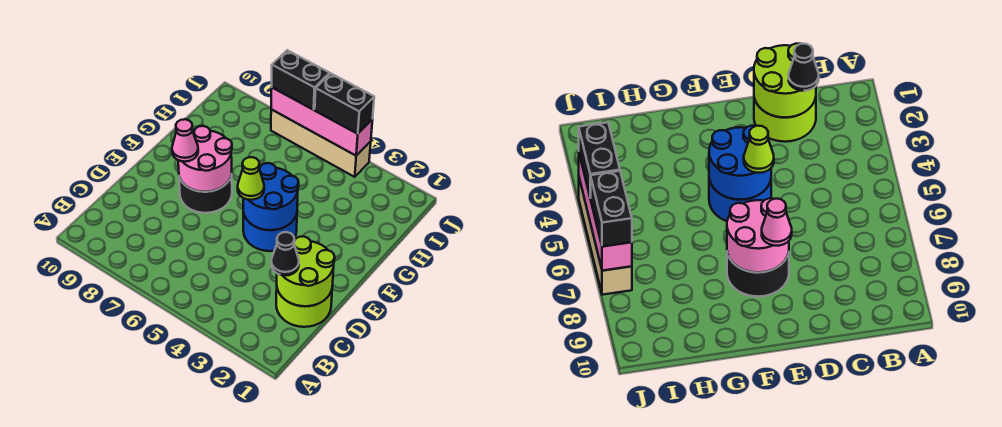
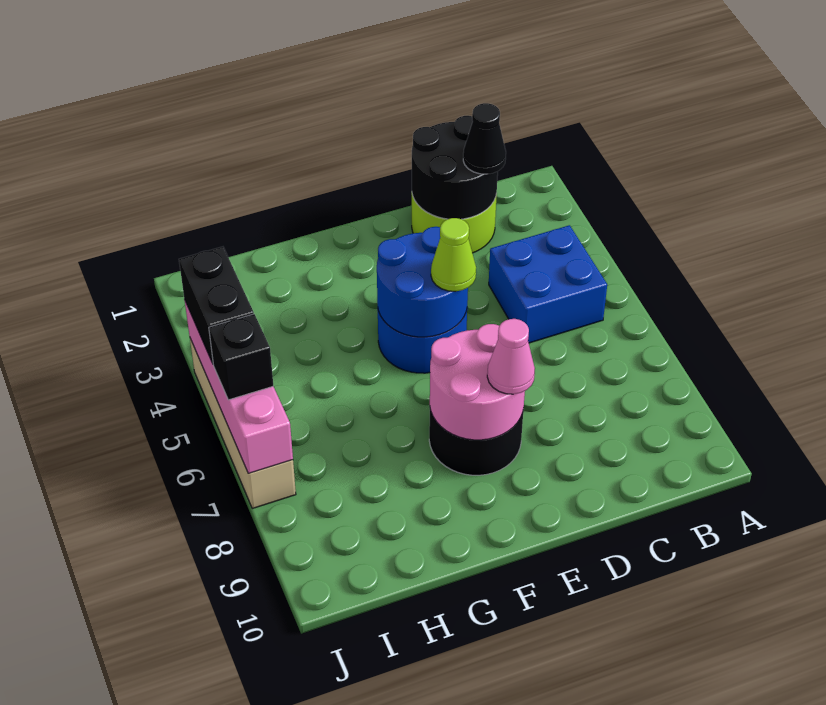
none -> blue brick B4:C5 level 1
lime round brick C1:D2 level 2 -> black round brick C1:D2 level 2
black brick J6:J7 level 3 -> black brick J6 level 3

